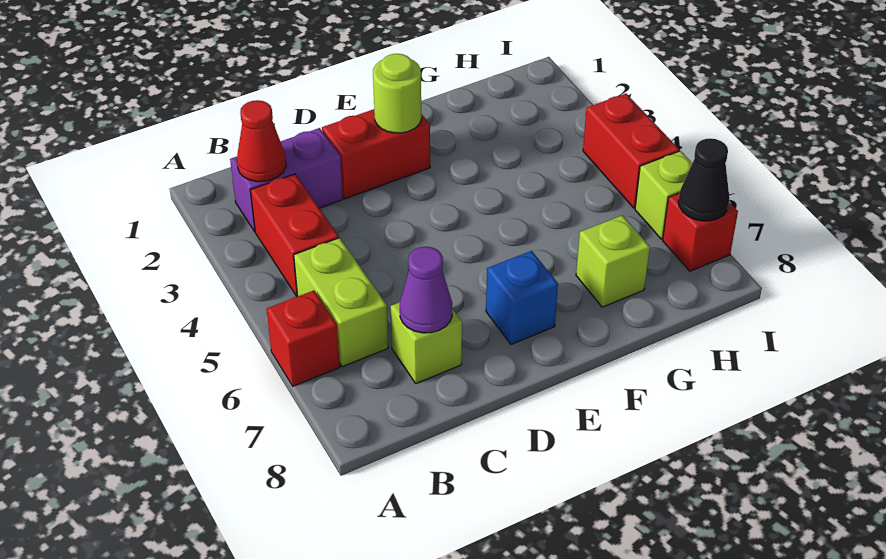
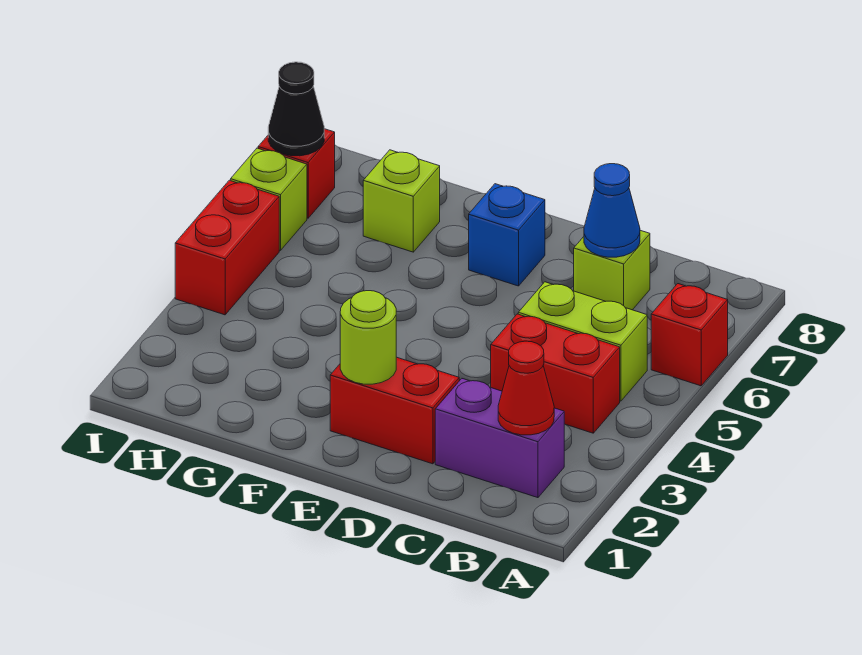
red brick B3:B4 level 1 -> red brick B4:C4 level 1
lime brick B5:B6 level 1 -> lime brick B5:C5 level 1
purple cone C7 level 2 -> blue cone C7 level 2

